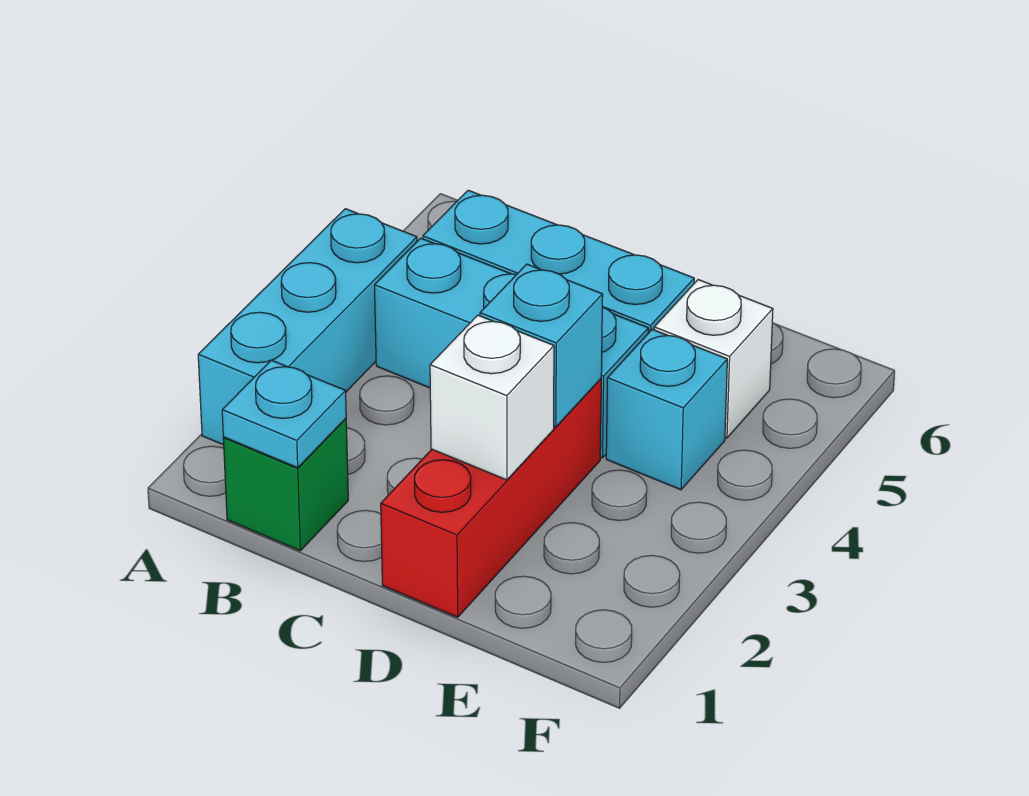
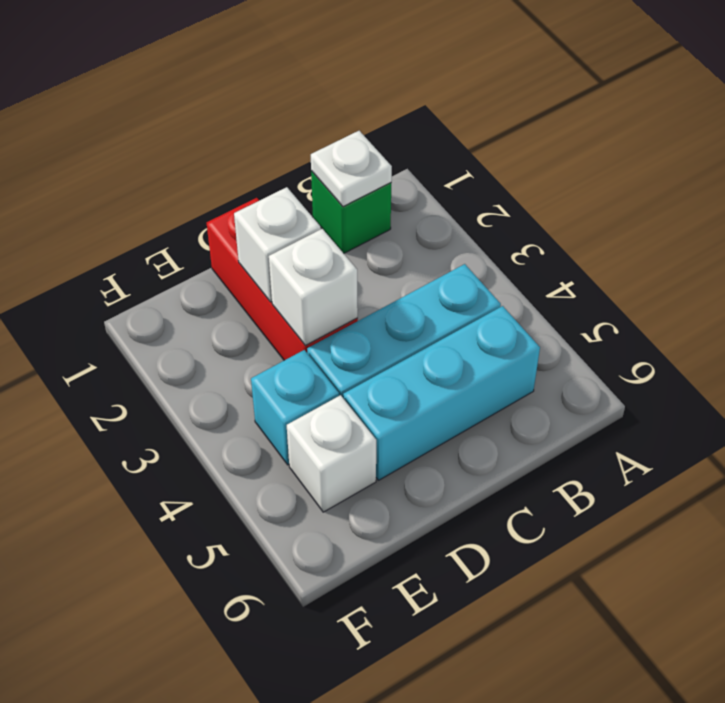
cyan brick A2:A4 level 1 -> none
cyan plate B1 level 2 -> white plate B1 level 2
cyan brick D3 level 2 -> white brick D3 level 2

